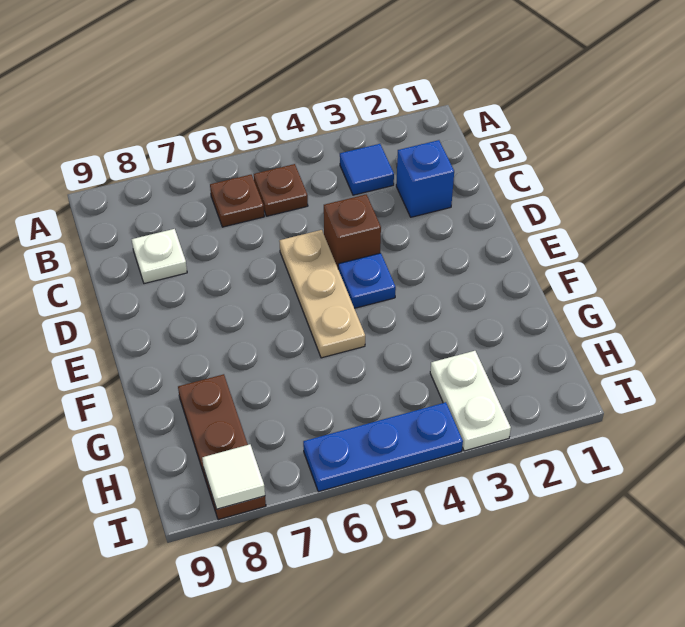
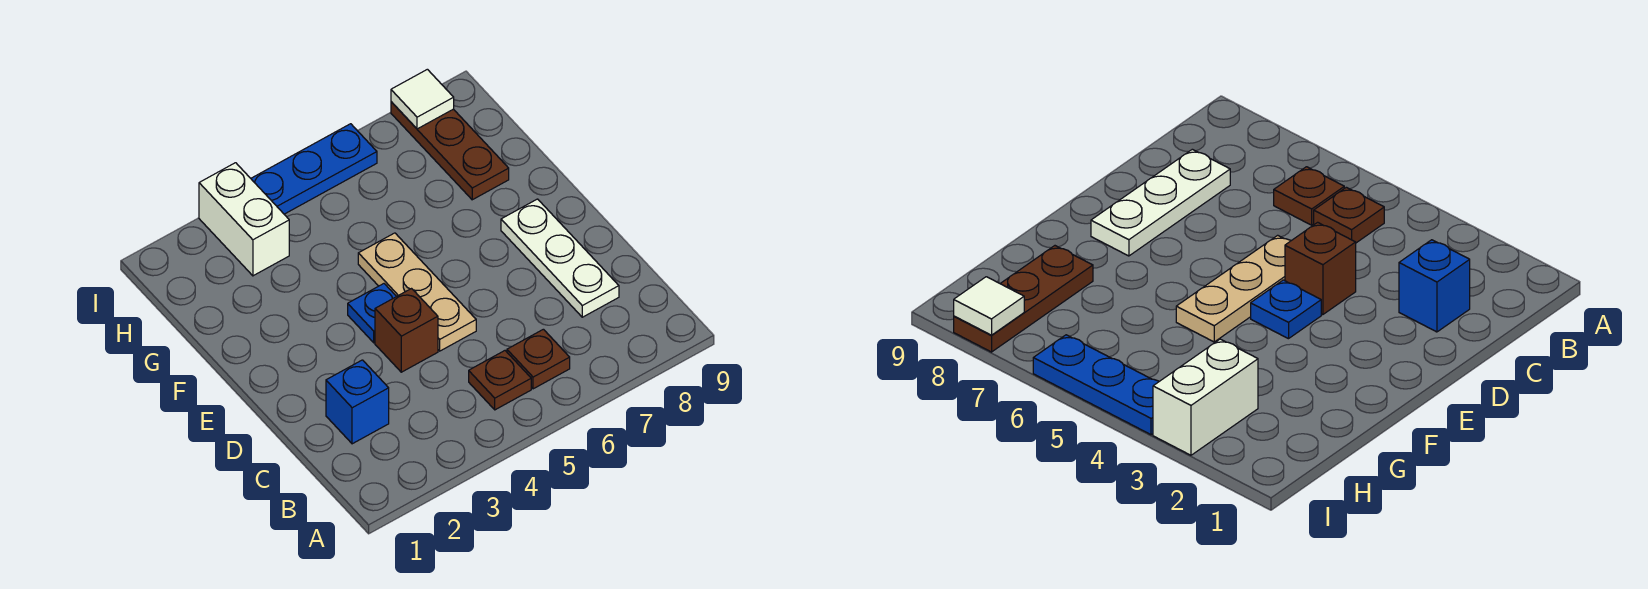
blue tile B3 level 1 -> none
white plate C8 level 1 -> white plate C8:E8 level 1
white plate H3:I3 level 1 -> white brick H3:I3 level 1

